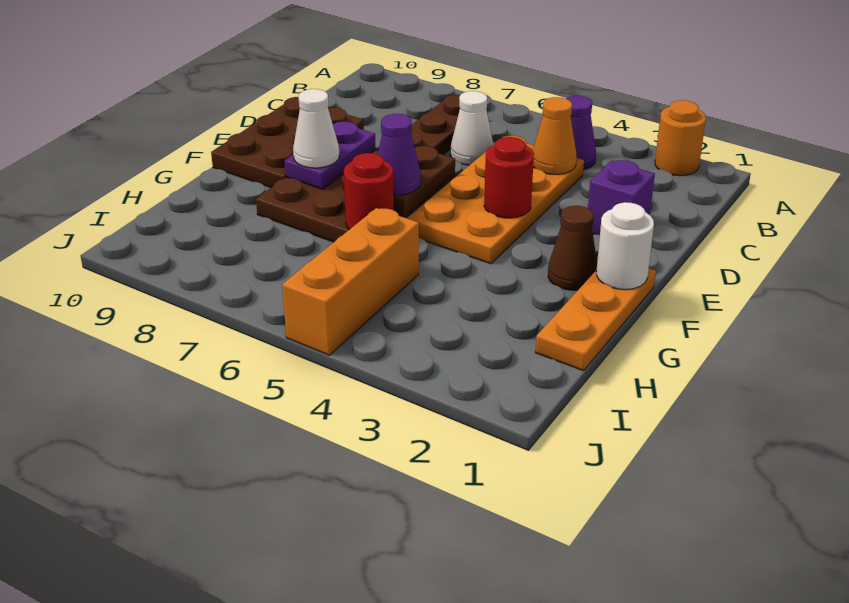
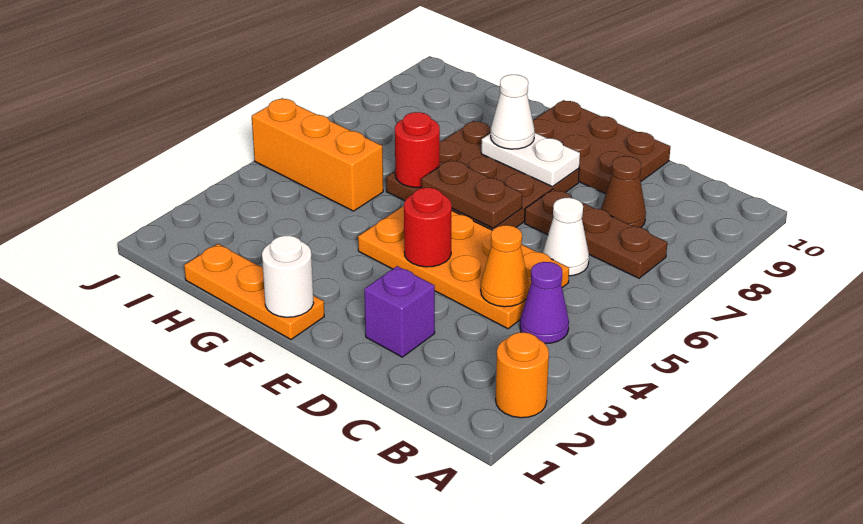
purple plate E8:F8 level 2 -> white plate E8:F8 level 2
brown cone F2 level 1 -> brown cone C8 level 1
purple cone F6 level 3 -> none

